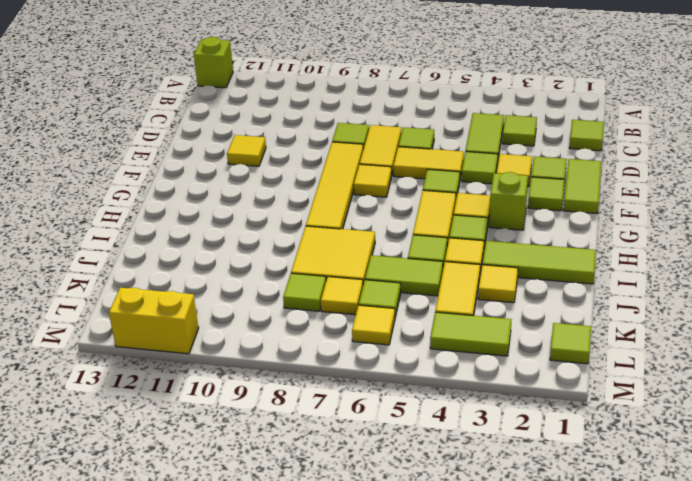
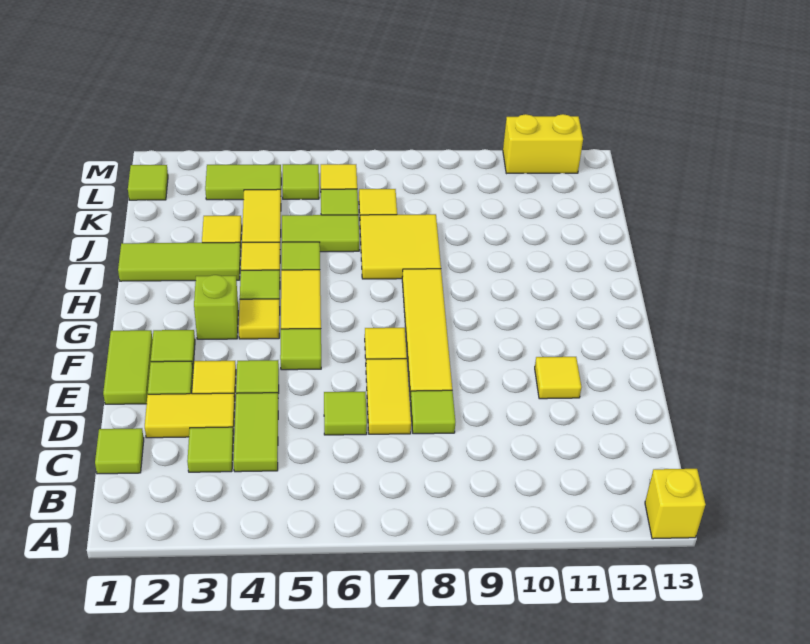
lime brick A13 level 1 -> yellow brick A13 level 1
yellow tile E5:E6 level 1 -> yellow tile D2:D3 level 1
lime tile K8 level 1 -> lime tile L5 level 1

